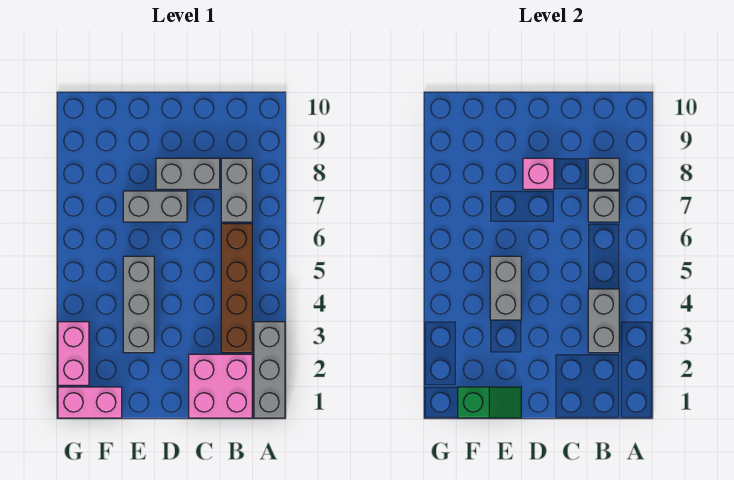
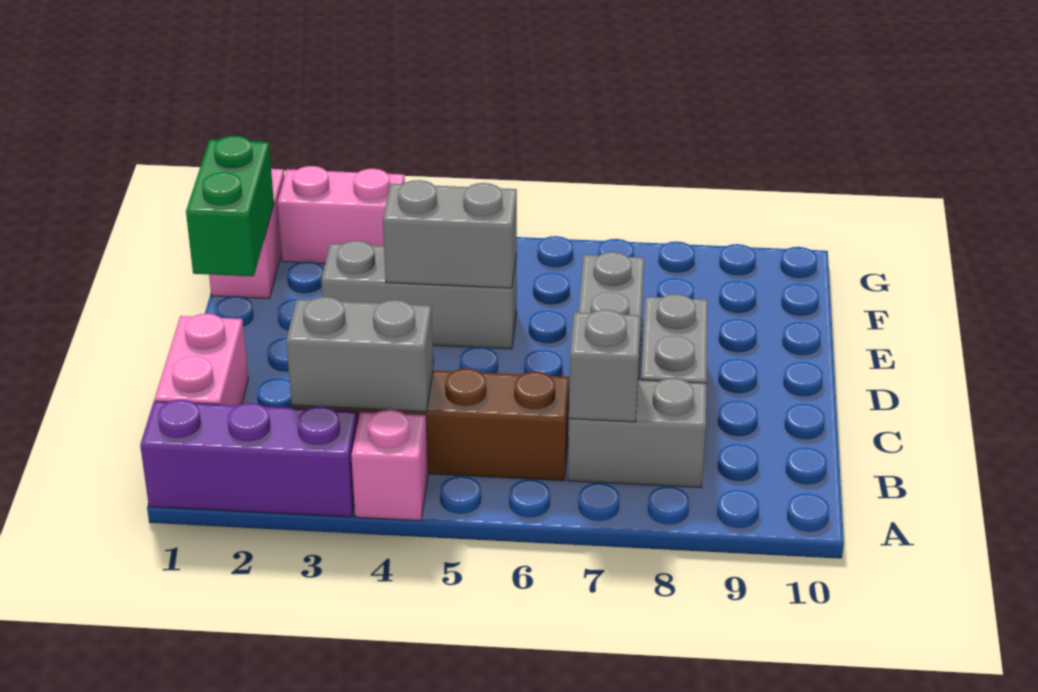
grey brick A1:A3 level 1 -> purple brick A1:A3 level 1
pink brick B1:C2 level 1 -> pink brick B1:C1 level 1
grey brick B8 level 2 -> none
pink brick D8 level 2 -> pink brick A4 level 1
green slope E1:F1 level 2 top F -> green brick E1:F1 level 2

